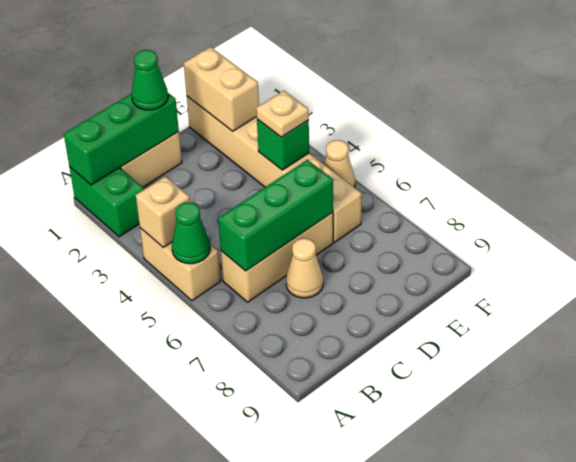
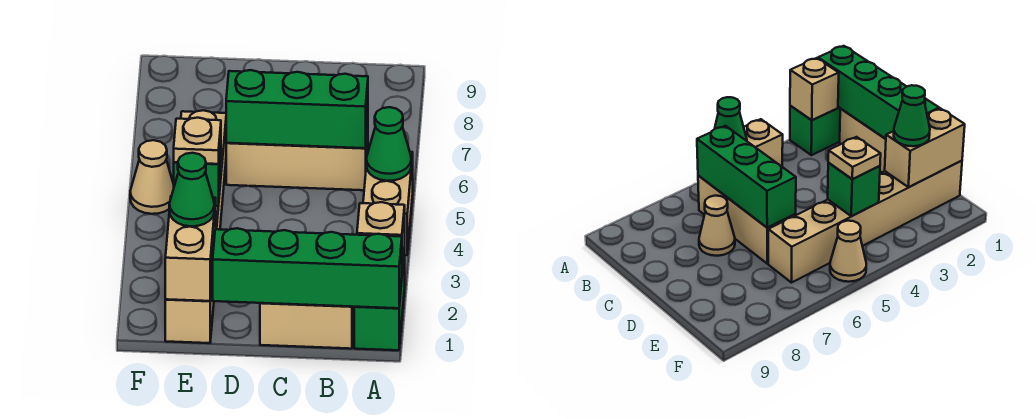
green brick A1:C1 level 2 -> green brick A1:D1 level 2
tan brick A4 level 2 -> tan brick A2 level 2
green cone C1 level 3 -> green cone E2 level 3

